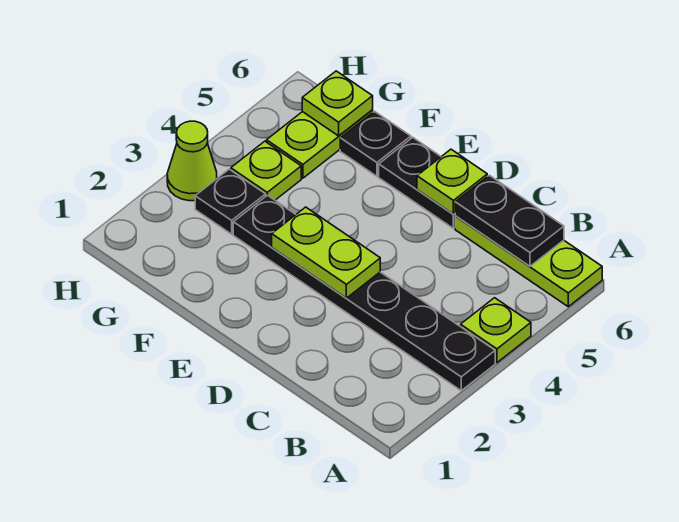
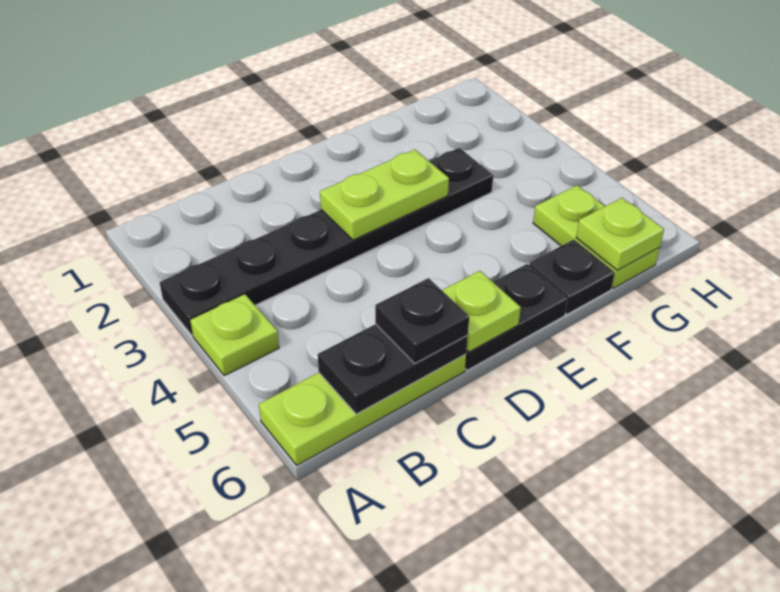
black plate G3 level 1 -> black plate C6 level 3
lime plate G4 level 1 -> none
lime cone H3 level 1 -> none

